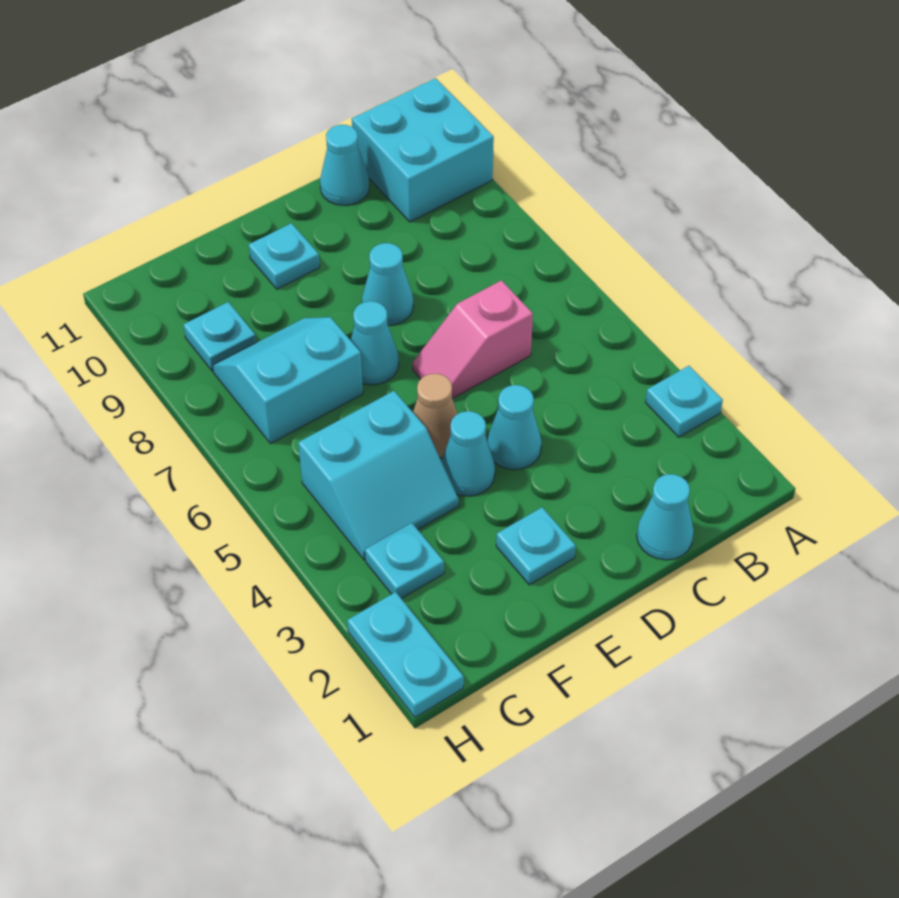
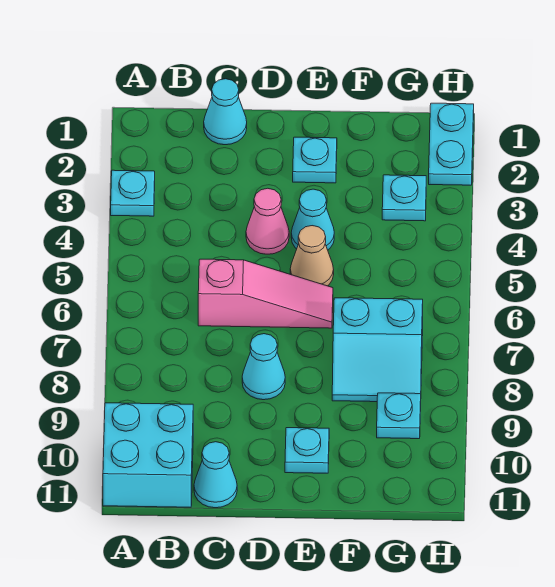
pink slope C6:D6 level 1 top C -> pink slope C6:E6 level 1 top C
cyan cone D4 level 1 -> pink cone D4 level 1
cyan cone E7 level 1 -> none
cyan slope F4:G5 level 1 top 5 -> none

